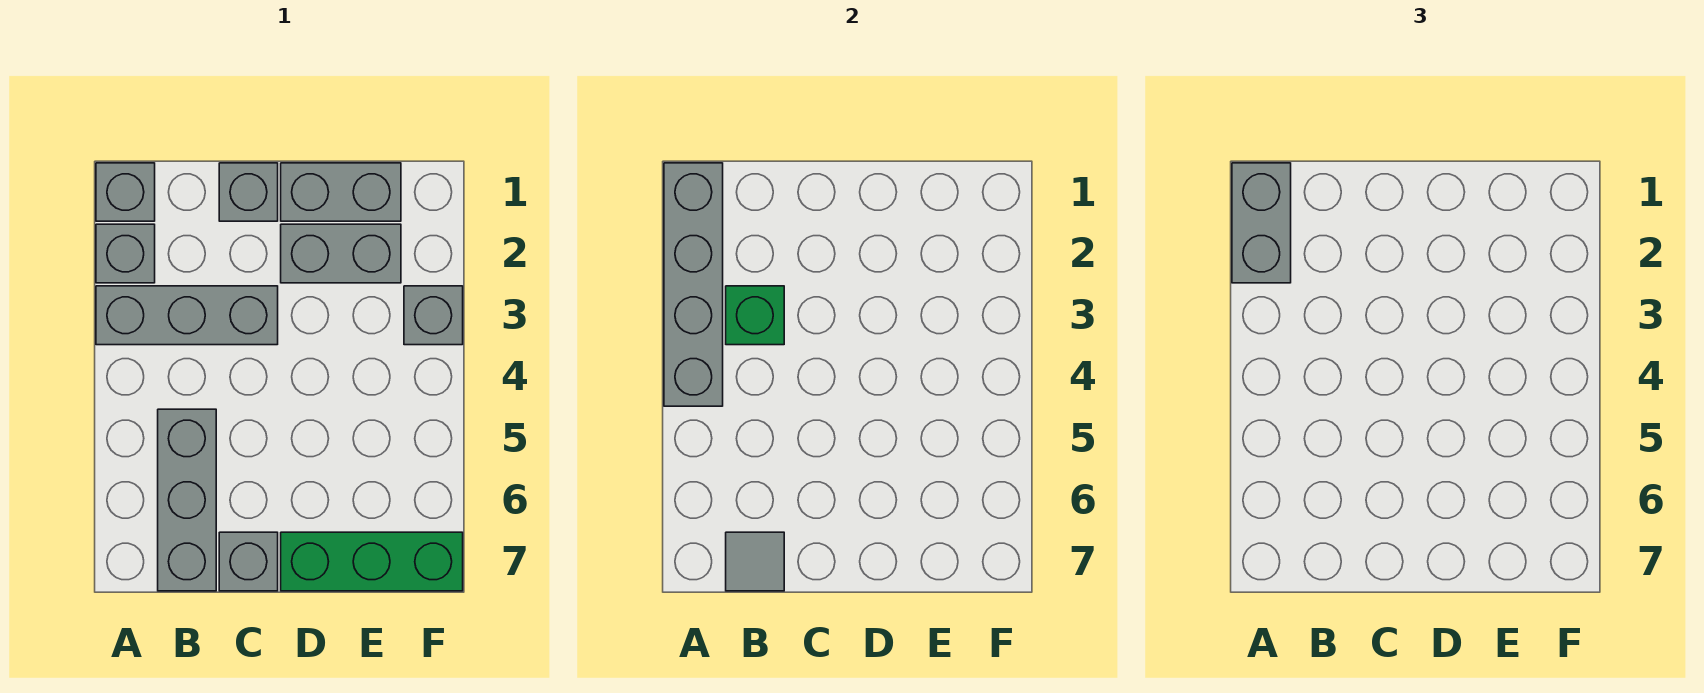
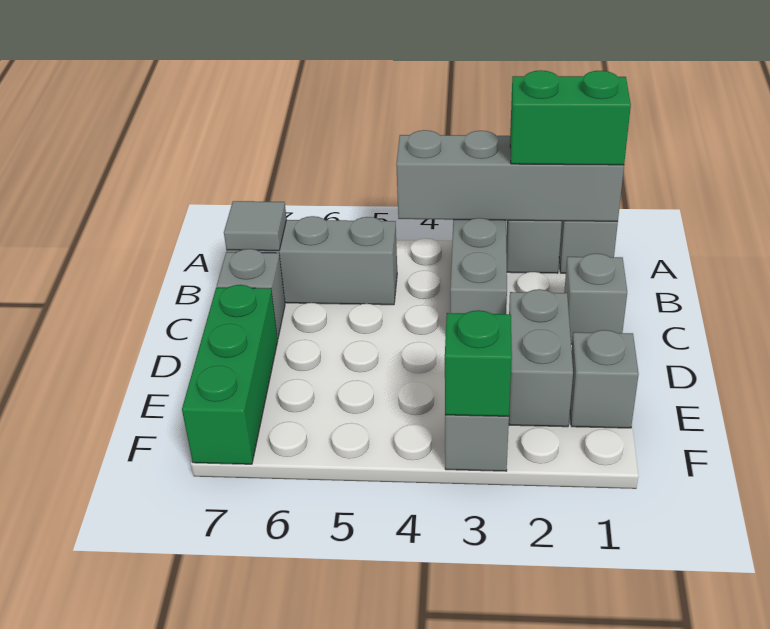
grey brick A1:A2 level 3 -> green brick A1:A2 level 3
green brick B3 level 2 -> green brick F3 level 2
grey brick D1:E1 level 1 -> grey brick E1 level 1

